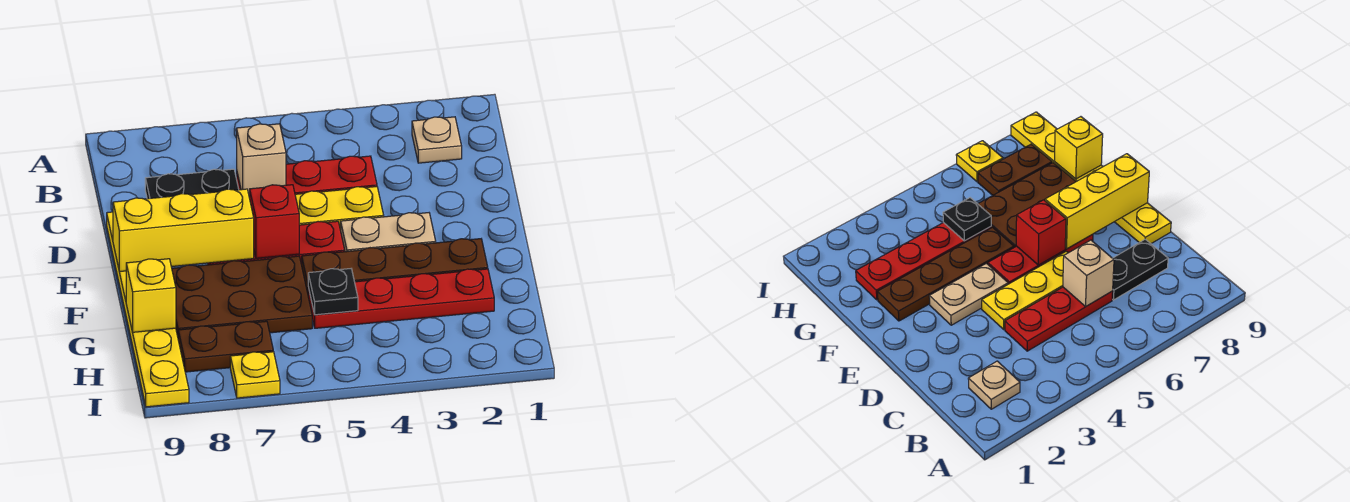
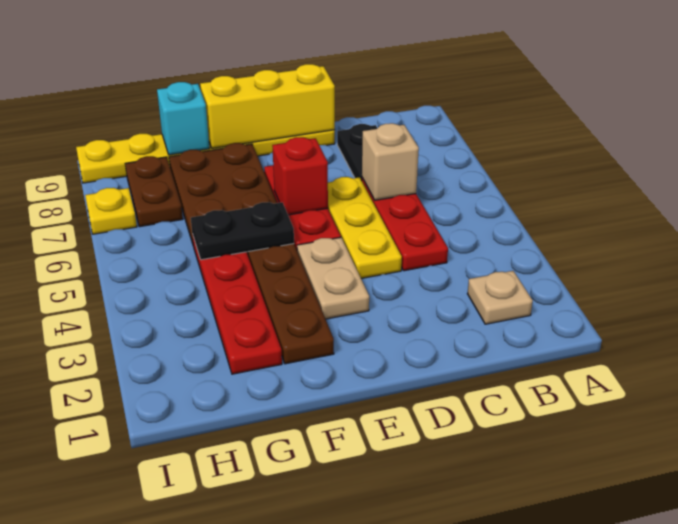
yellow brick E7:E9 level 2 -> yellow brick D9:F9 level 2
black plate G5 level 2 -> black plate F5:G5 level 2
yellow brick G9 level 2 -> cyan brick G9 level 2

